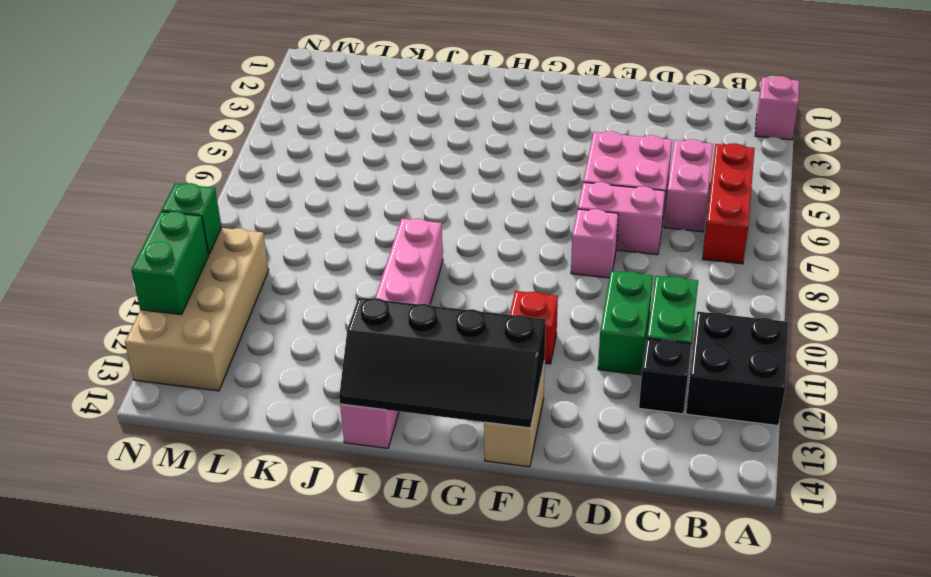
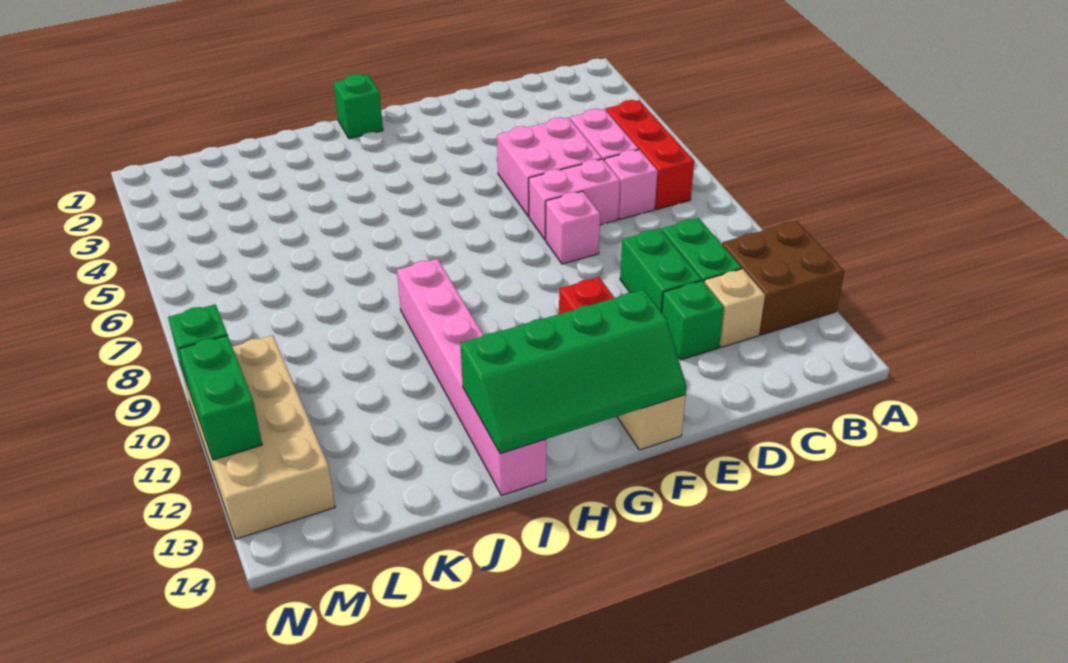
pink brick A2 level 1 -> pink brick C7 level 1
black brick A11:B12 level 1 -> brown brick A11:B12 level 1
black brick C12 level 1 -> tan brick C12 level 1
none -> green brick D12 level 1
black slope F13:I14 level 2 top 13 -> green slope F13:I14 level 2 top 13
none -> green brick H1 level 1

